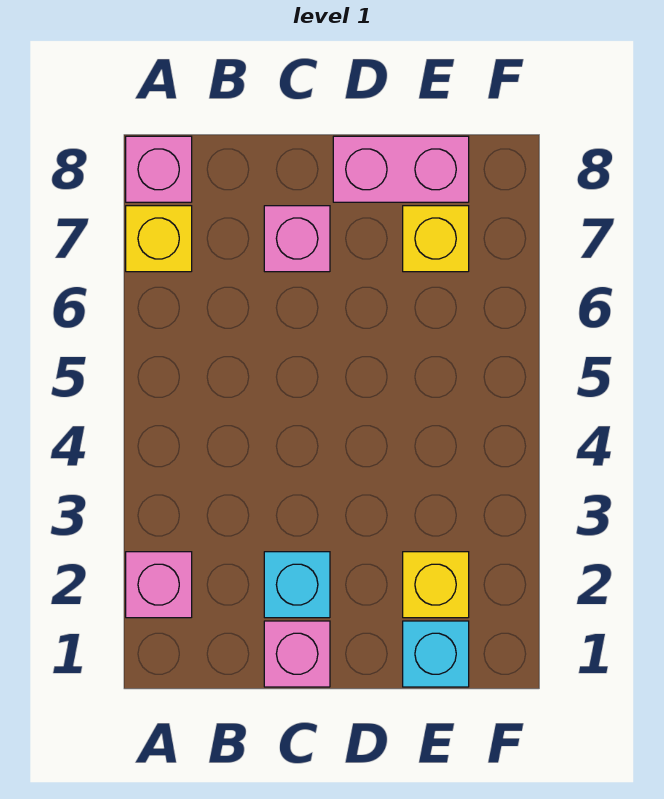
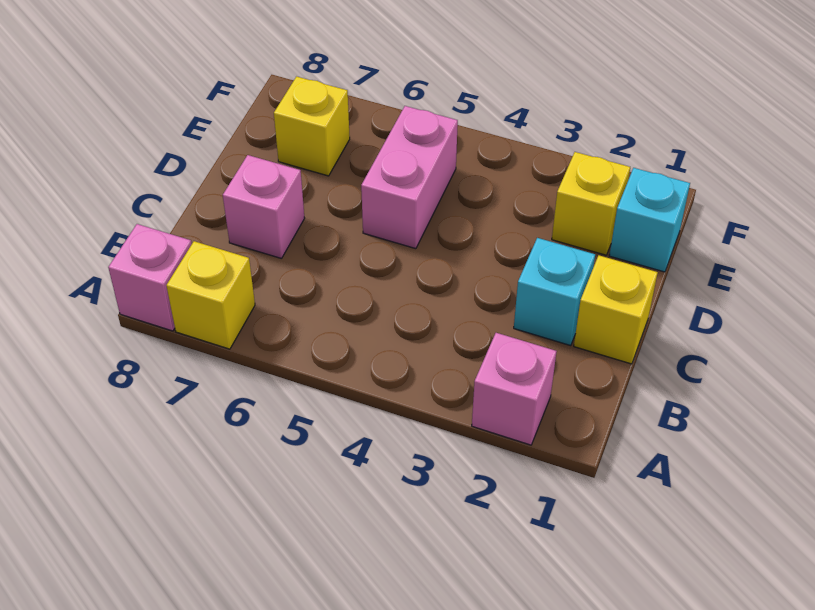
pink brick C1 level 1 -> yellow brick C1 level 1
pink brick D8:E8 level 1 -> pink brick D5:E5 level 1

